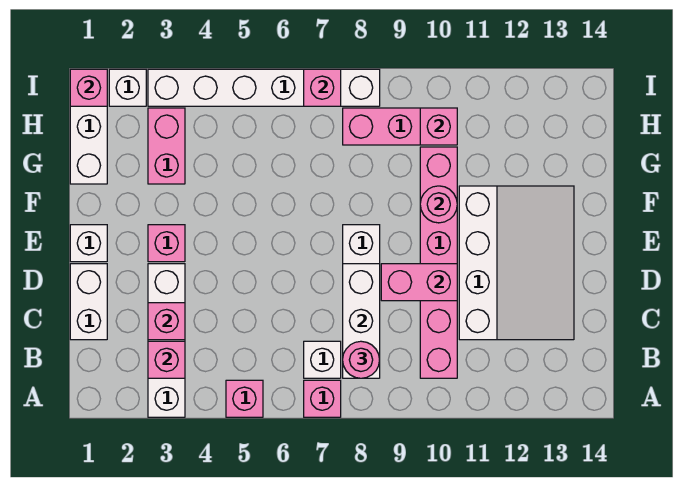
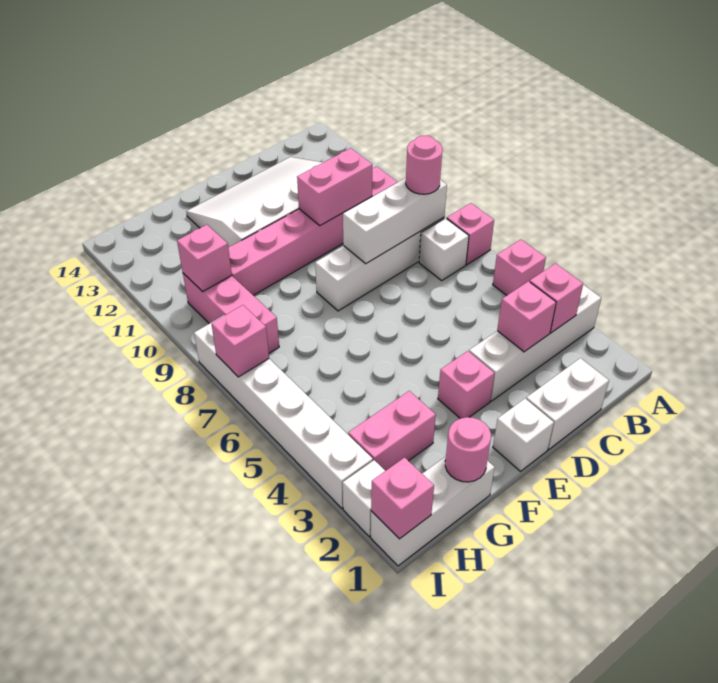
pink brick D9:D10 level 2 -> pink brick C10:D10 level 2
pink round brick F10 level 2 -> pink round brick G1 level 2

